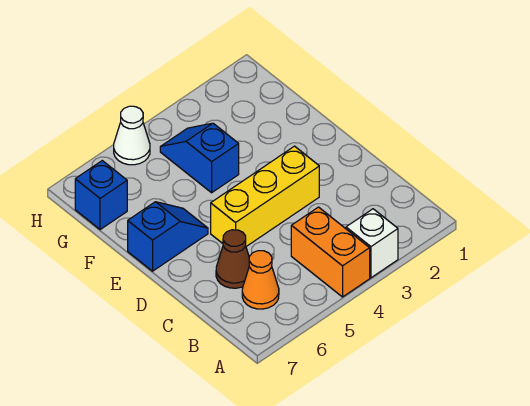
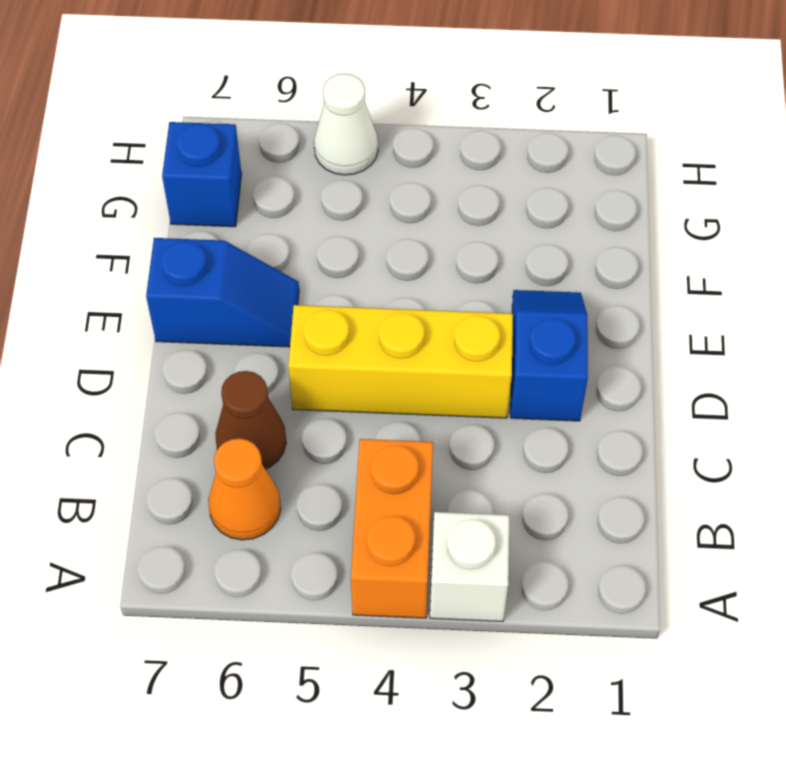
blue slope F4:G4 level 1 top F -> blue slope D2:E2 level 1 top D

